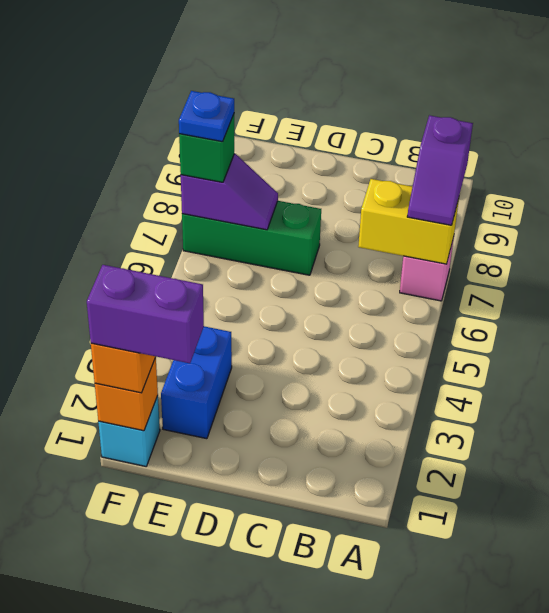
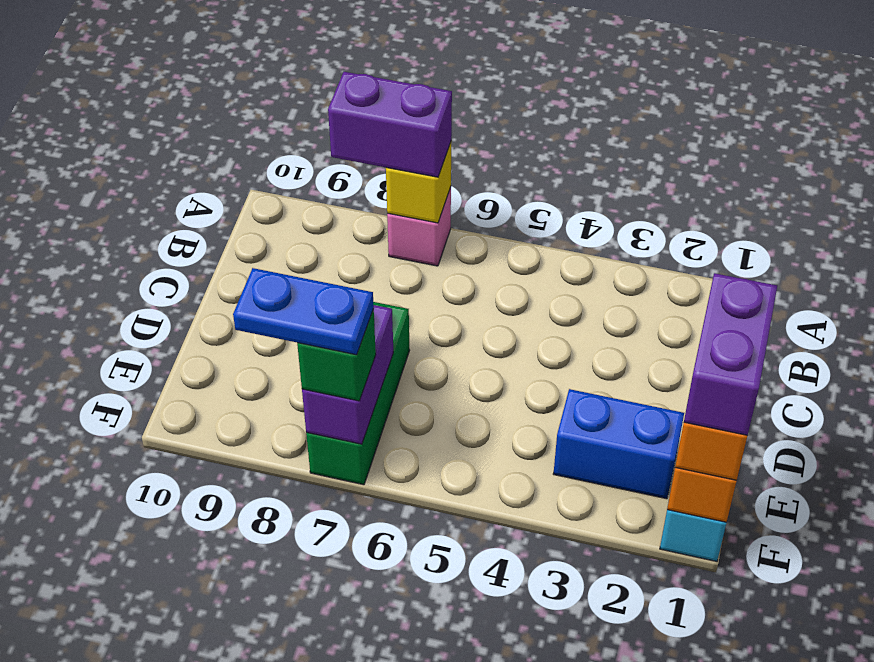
yellow brick A7:B7 level 2 -> yellow brick A7 level 2
purple slope A7:A8 level 3 top 8 -> purple brick A7:A8 level 3
purple slope E7:F7 level 2 top F -> purple brick E7:F7 level 2
blue plate F7 level 4 -> blue plate F7:F8 level 4

